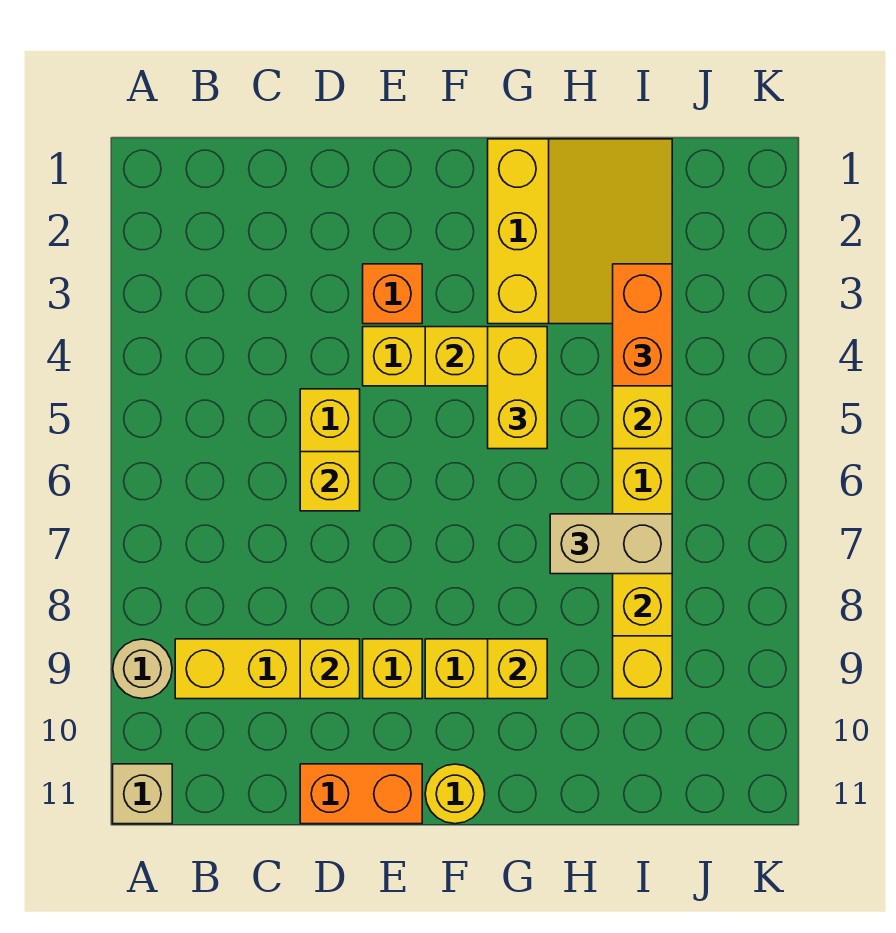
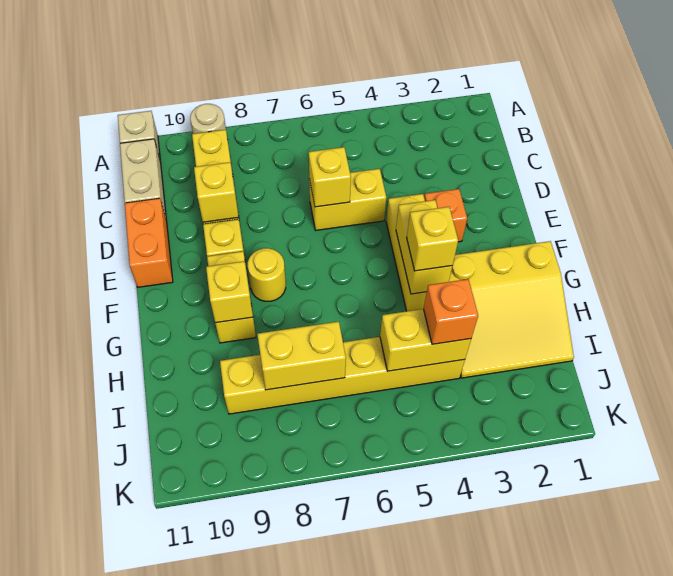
yellow round brick F11 level 1 -> yellow round brick F8 level 1
yellow brick G4:G5 level 3 -> yellow brick G4 level 3
tan brick H7:I7 level 3 -> tan brick B11:C11 level 1
orange brick I3:I4 level 3 -> orange brick I4 level 3

